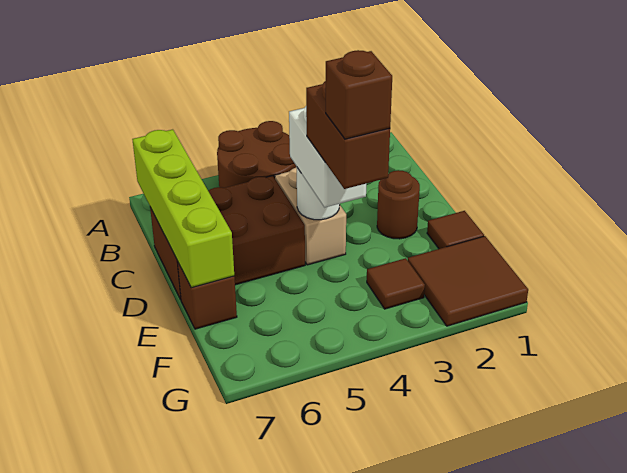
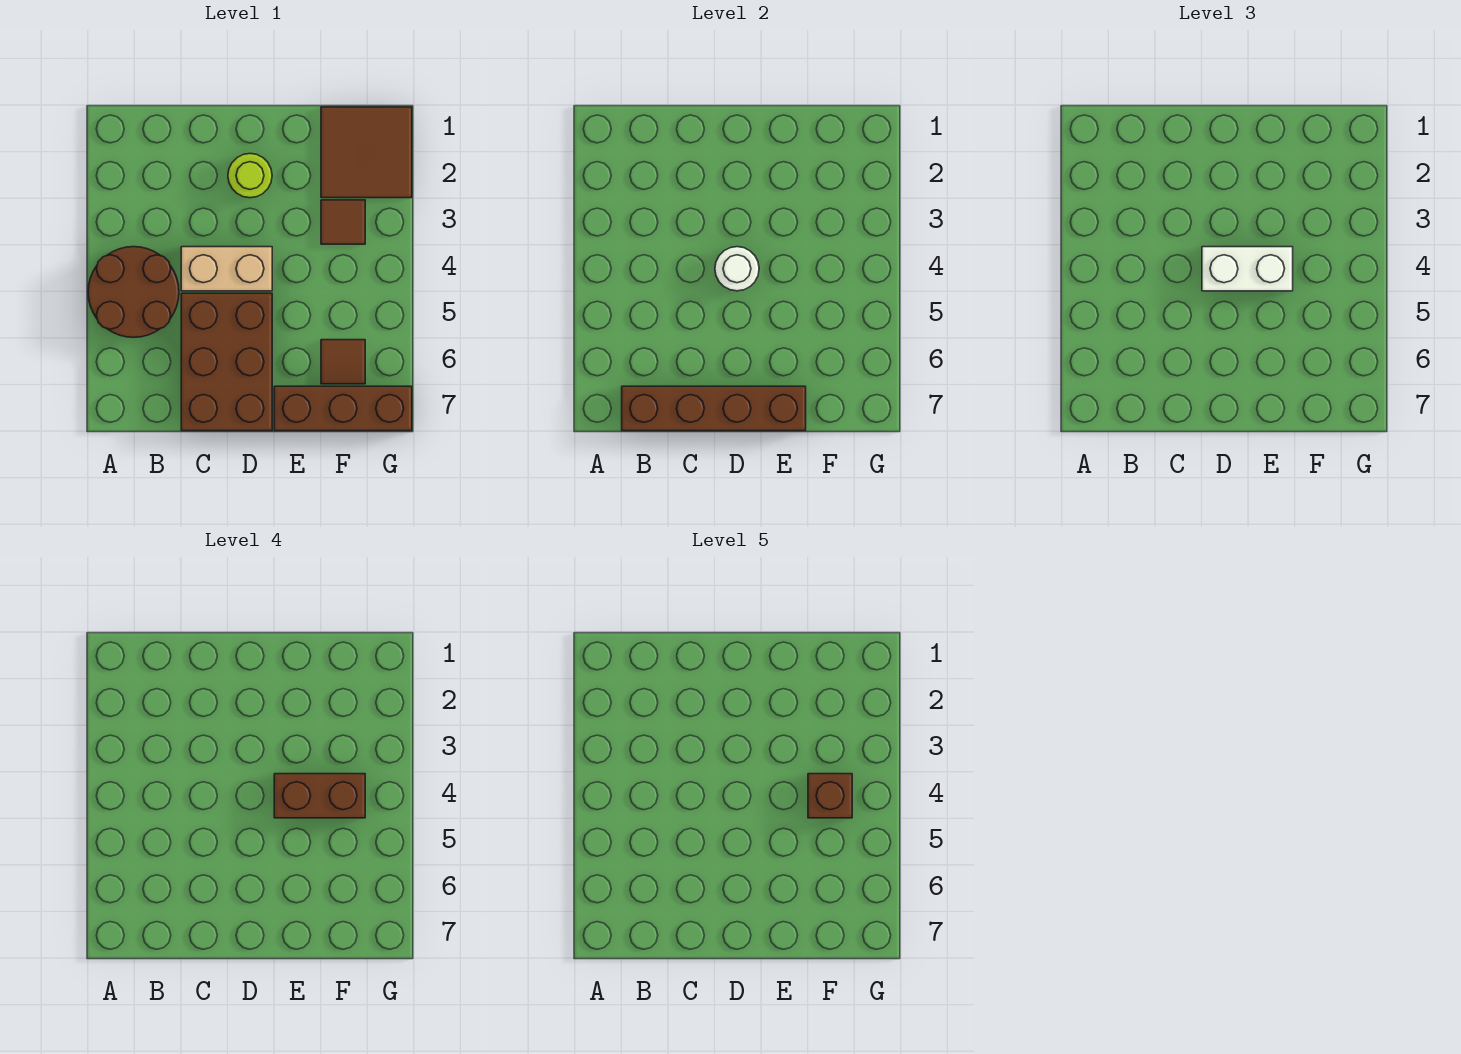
lime brick B7:E7 level 2 -> brown brick B7:E7 level 2
brown round brick D2 level 1 -> lime round brick D2 level 1
brown tile E1 level 1 -> brown tile F6 level 1
brown brick E7 level 1 -> brown brick E7:G7 level 1

